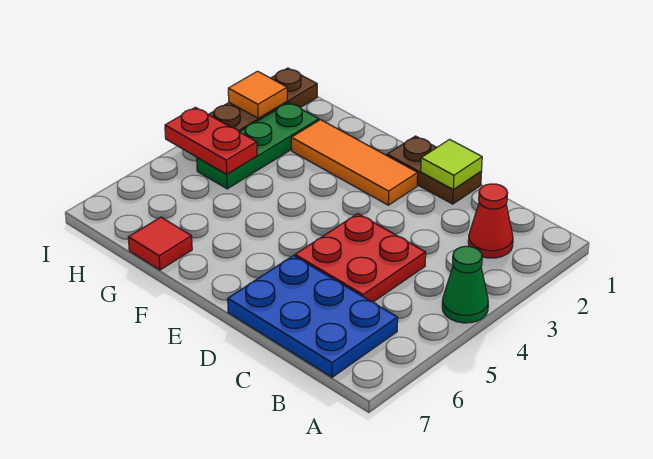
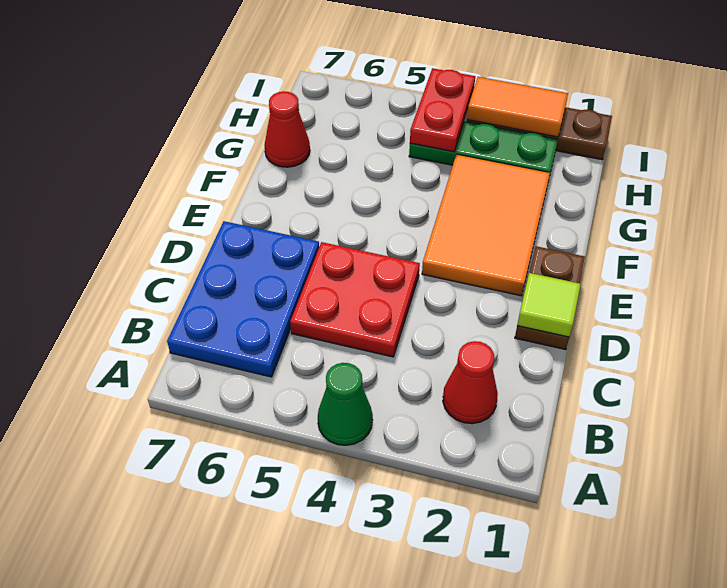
orange tile E2:G2 level 1 -> orange tile E2:G3 level 1
red tile G7 level 1 -> red cone G7 level 1
orange tile I2 level 2 -> orange tile I2:I3 level 2

